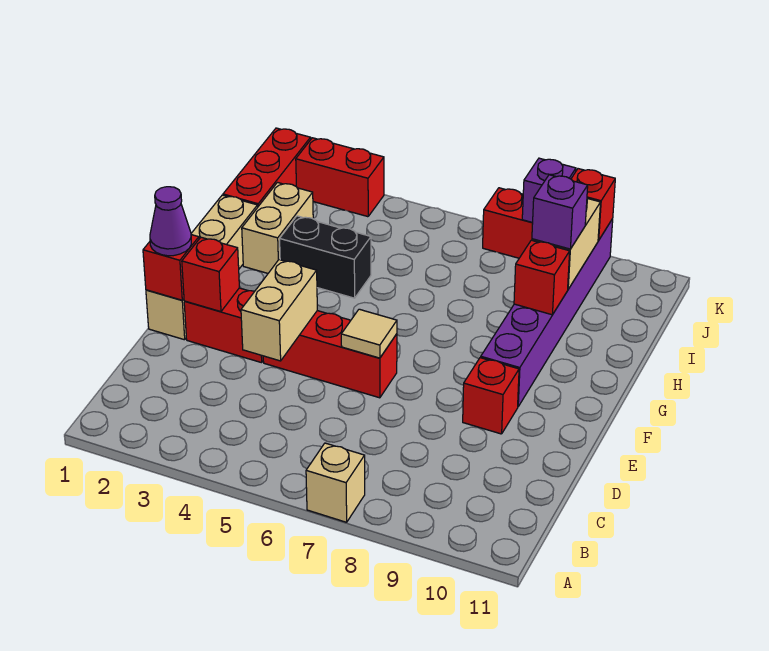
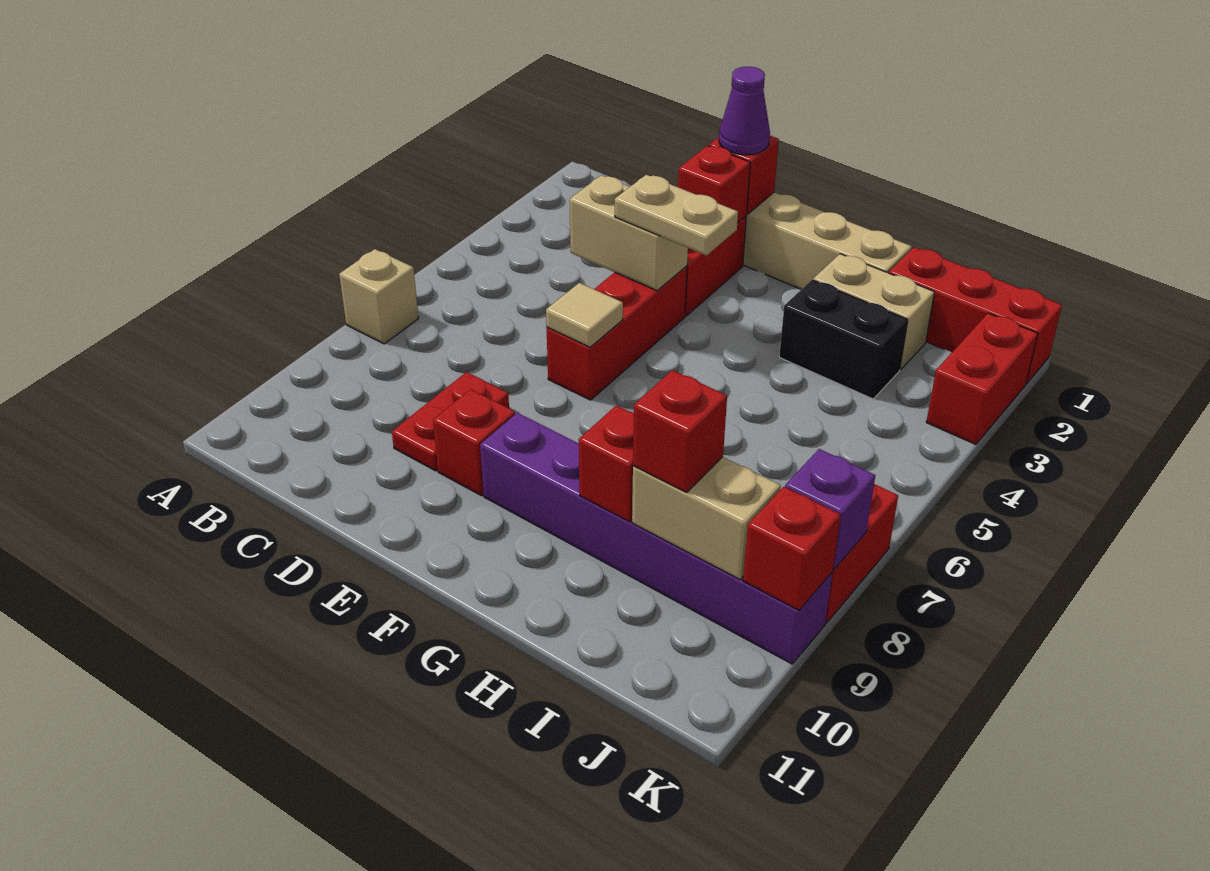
none -> red plate D8:D9 level 1
none -> tan plate E4:F4 level 3
black brick H3:H4 level 1 -> black brick H3:I3 level 1
purple brick I9 level 3 -> red brick I9 level 3

